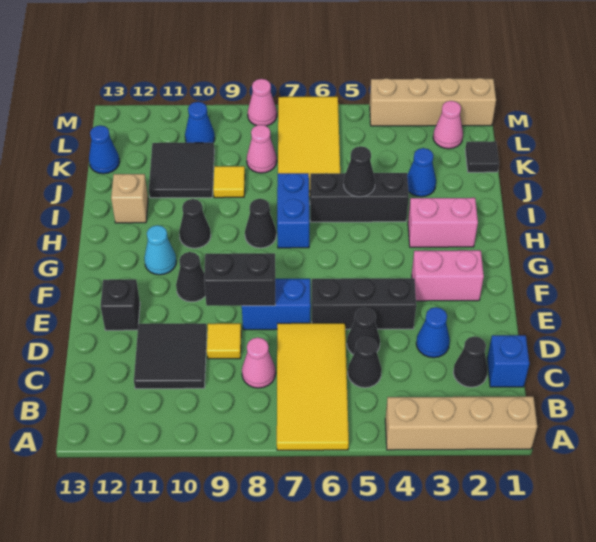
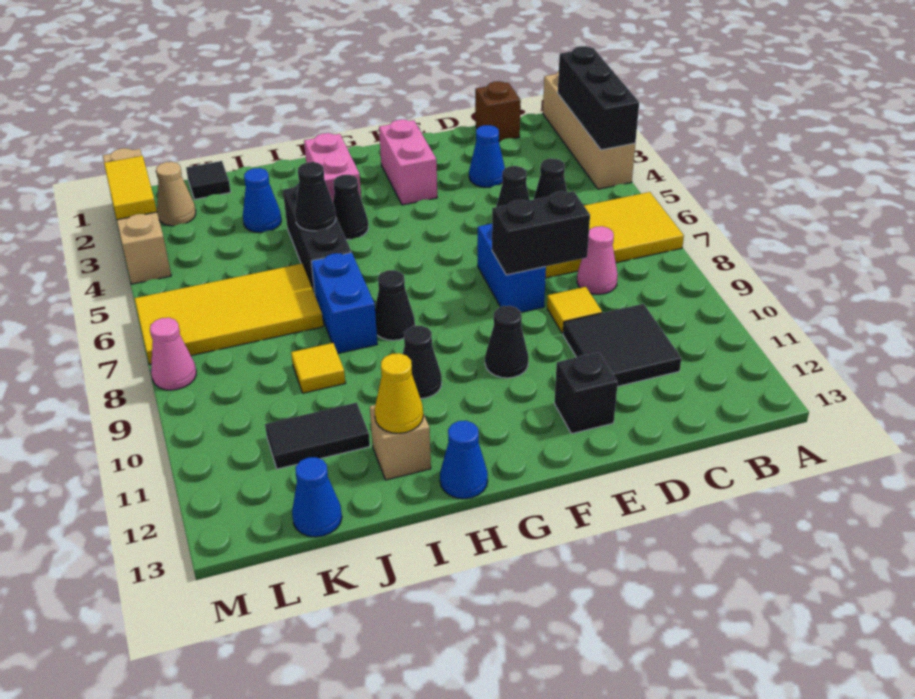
blue brick C1 level 1 -> brown brick C1 level 1
black cone C2 level 1 -> black cone H4 level 1
black brick E4:E6 level 1 -> black brick A2:A4 level 2
black brick E8:E9 level 2 -> black brick D8:E8 level 2
cyan cone G11 level 1 -> none
blue brick H7:I7 level 1 -> blue brick I7:I8 level 1
none -> yellow cone I12 level 2
black tile J10:K11 level 1 -> black tile J11:K11 level 1
pink cone K8 level 1 -> none
pink cone L2 level 1 -> tan cone L2 level 1
blue cone L10 level 1 -> blue cone H13 level 1
none -> yellow tile M2:M3 level 2

